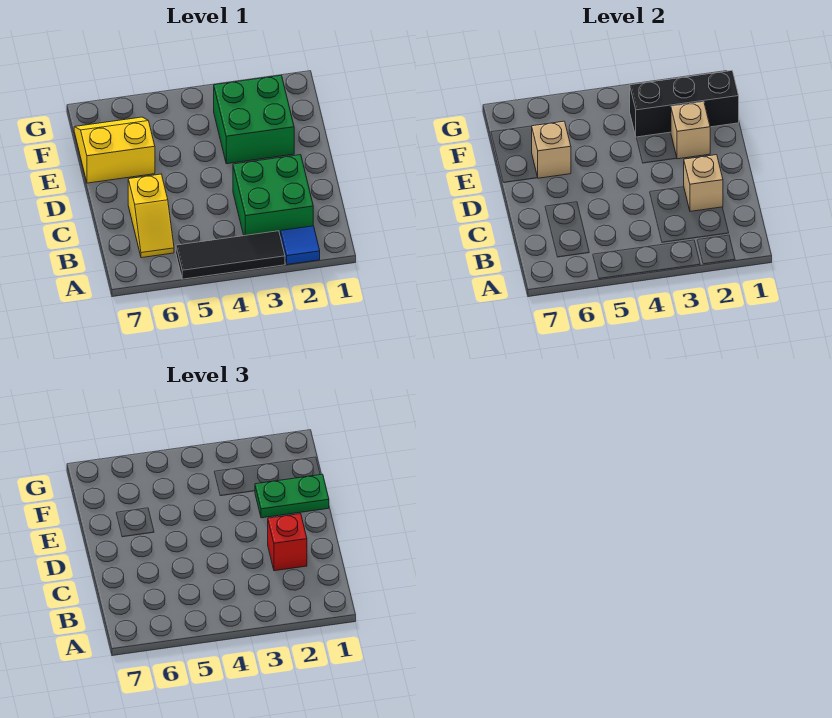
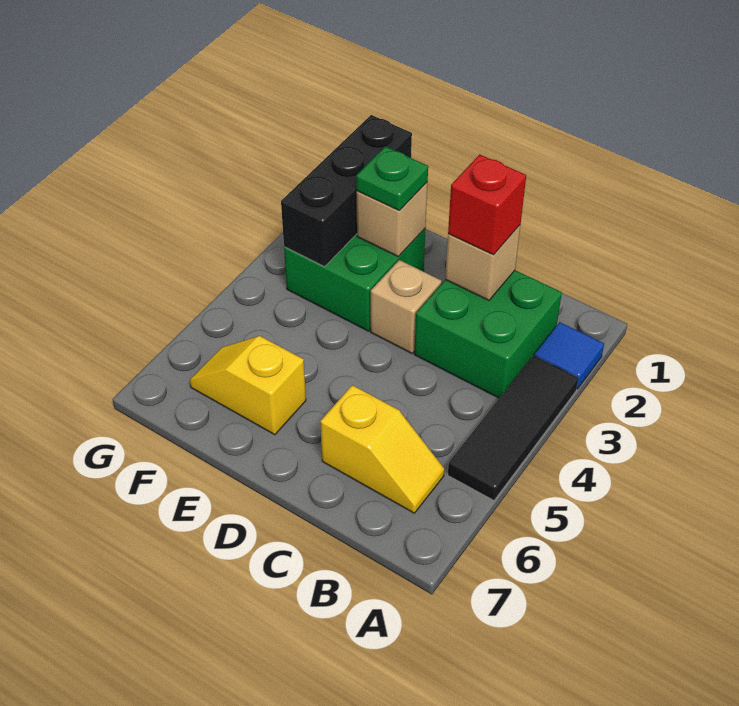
green plate E1:E2 level 3 -> green plate E2 level 3
yellow slope E6:F7 level 1 top E -> yellow slope E6:F6 level 1 top E
tan brick E6 level 2 -> tan brick D3 level 1

